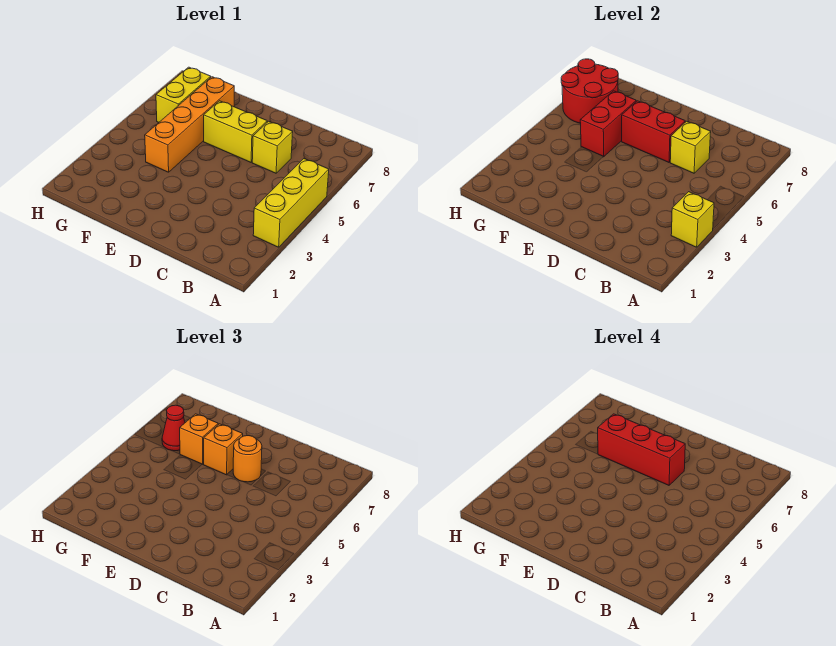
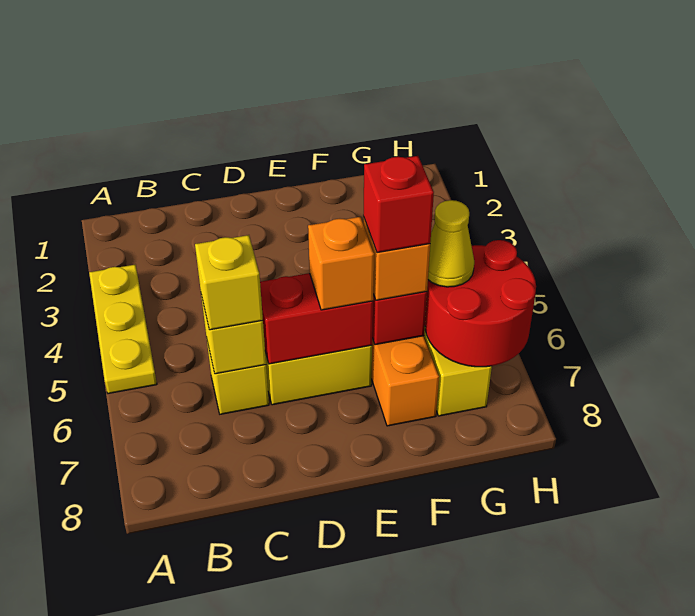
yellow brick A3:A5 level 1 -> yellow plate A3:A5 level 1
yellow brick A3 level 2 -> yellow brick C6 level 3
orange round brick D6 level 3 -> none
red brick D6:F6 level 4 -> red brick F6 level 4
red cone G6 level 3 -> yellow cone G6 level 3

